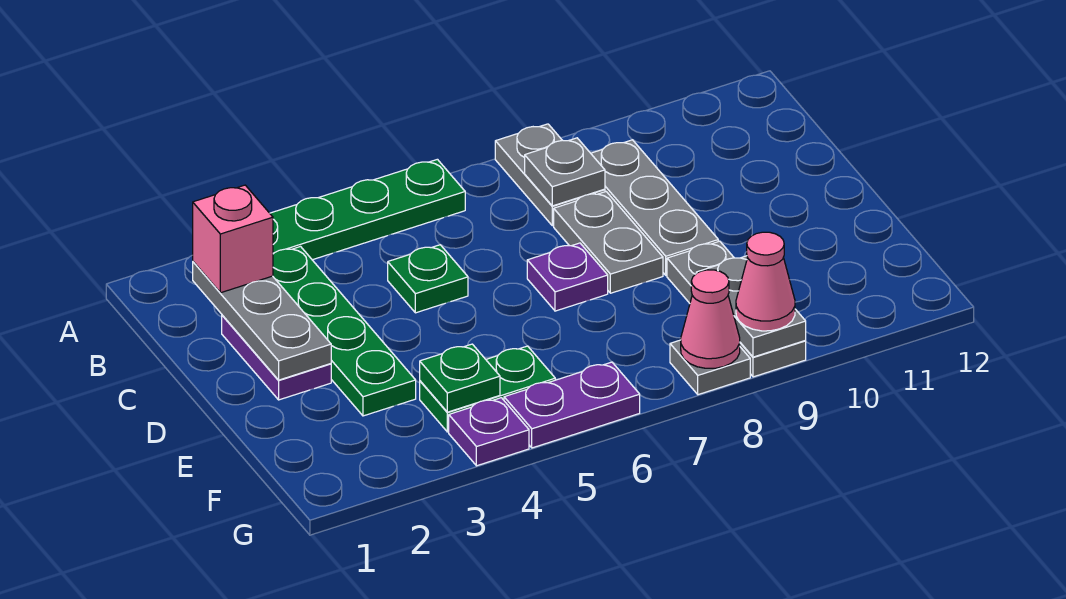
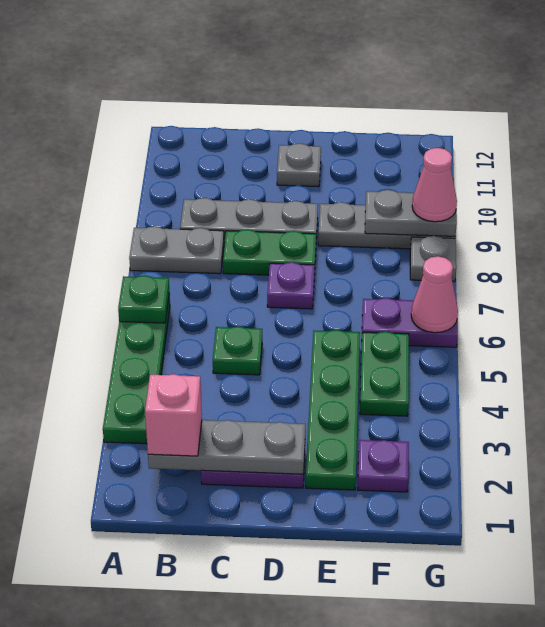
green plate B3:E3 level 1 -> green plate E2:E5 level 1
grey plate B8 level 2 -> grey plate D11 level 1
grey plate C8:D8 level 1 -> green plate C8:D8 level 1
green plate F4 level 2 -> green plate A6 level 2
purple plate G4 level 1 -> purple plate F2 level 1
purple plate G5:G6 level 1 -> purple plate F6:G6 level 1
pink cone G8 level 2 -> pink cone G6 level 2

